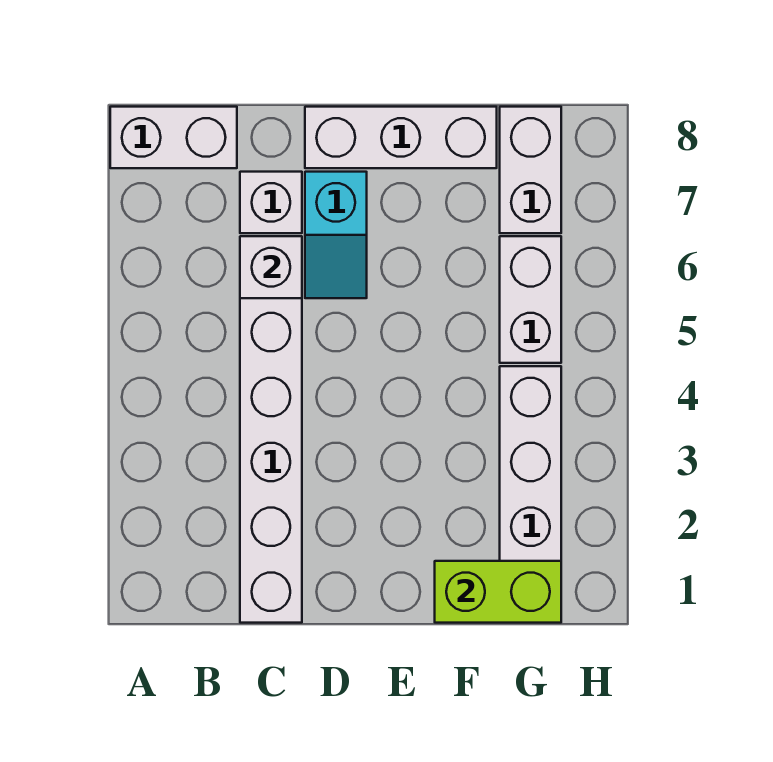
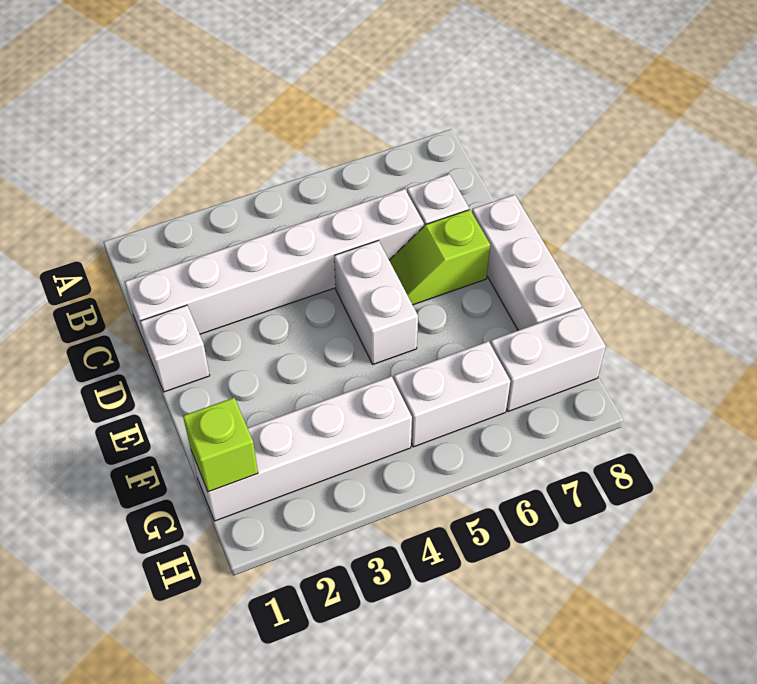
white brick A8:B8 level 1 -> white brick D5:E5 level 1
white brick C6 level 2 -> white brick D1 level 1
cyan slope D6:D7 level 1 top 7 -> lime slope D6:D7 level 1 top 7
lime brick F1:G1 level 2 -> lime brick G1 level 2

